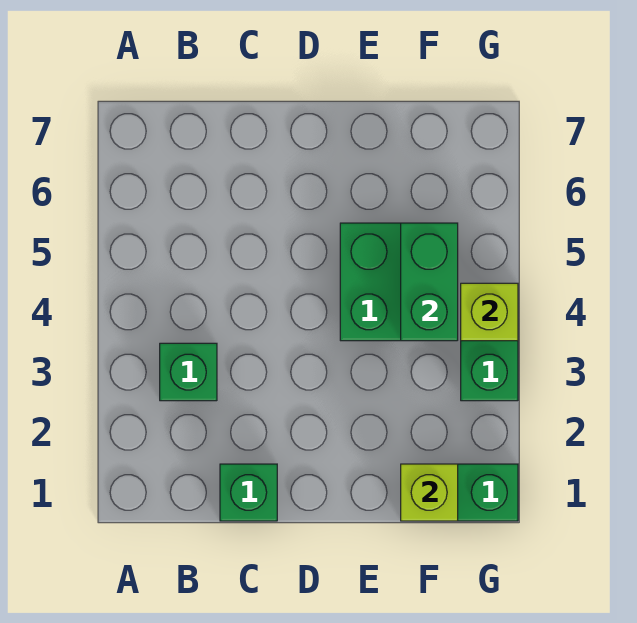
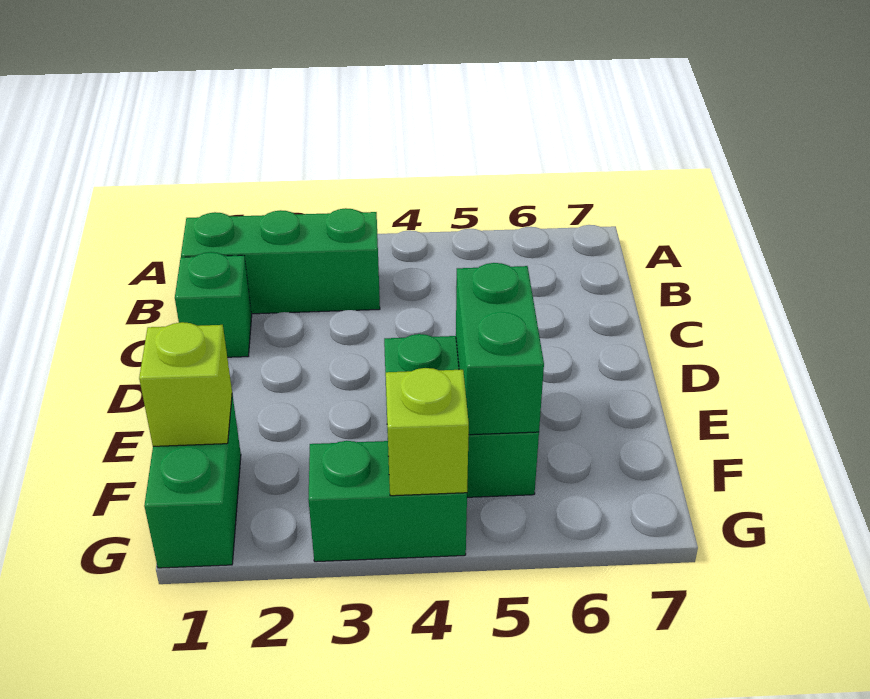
green brick B3 level 1 -> green brick B1:B3 level 1
green brick F4:F5 level 2 -> green brick E5:F5 level 2

